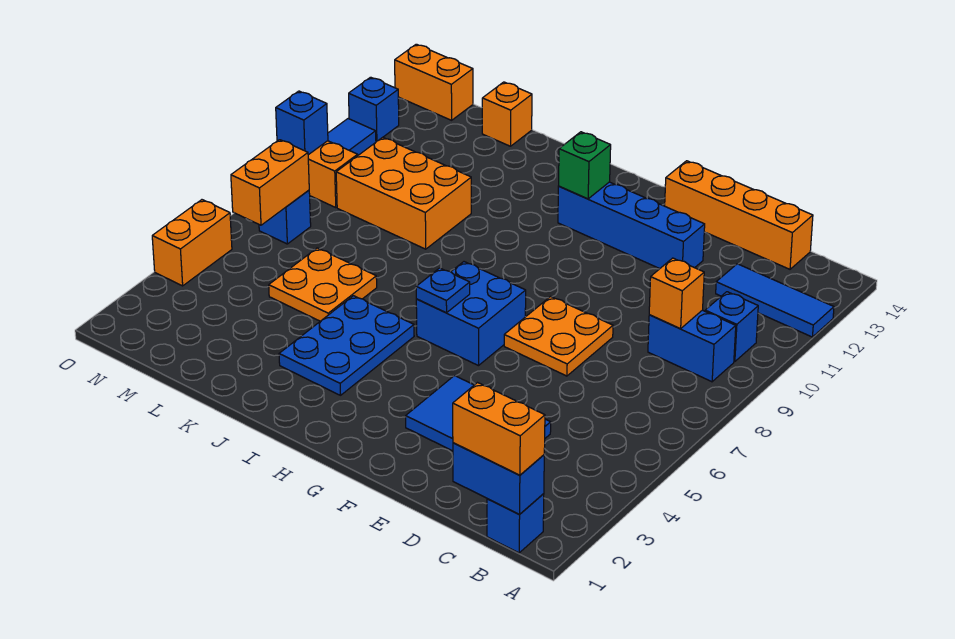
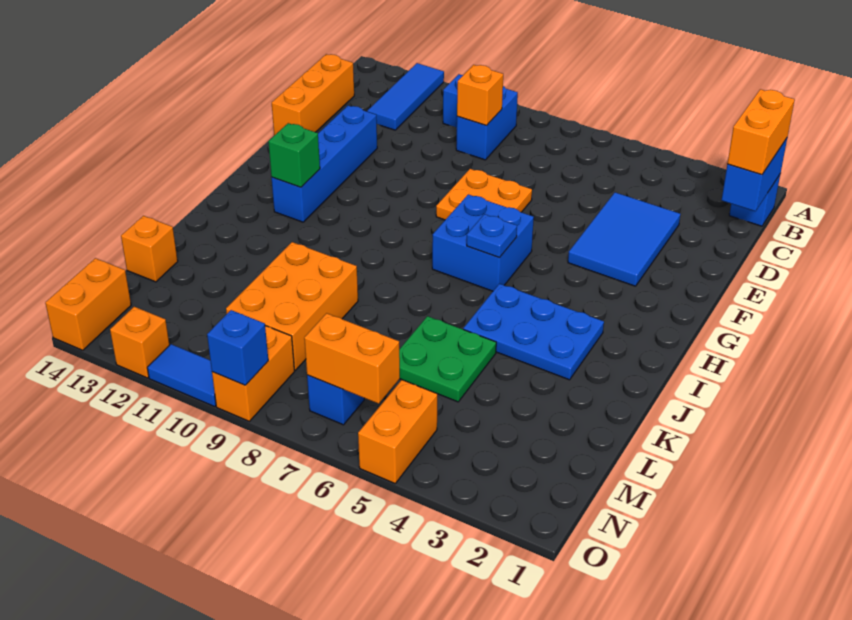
orange brick C14:F14 level 1 -> orange brick C14:E14 level 1
orange plate K5:L6 level 1 -> green plate K5:L6 level 1
orange brick O4:O5 level 1 -> orange brick N5:O5 level 1
blue brick O12 level 1 -> orange brick O12 level 1

